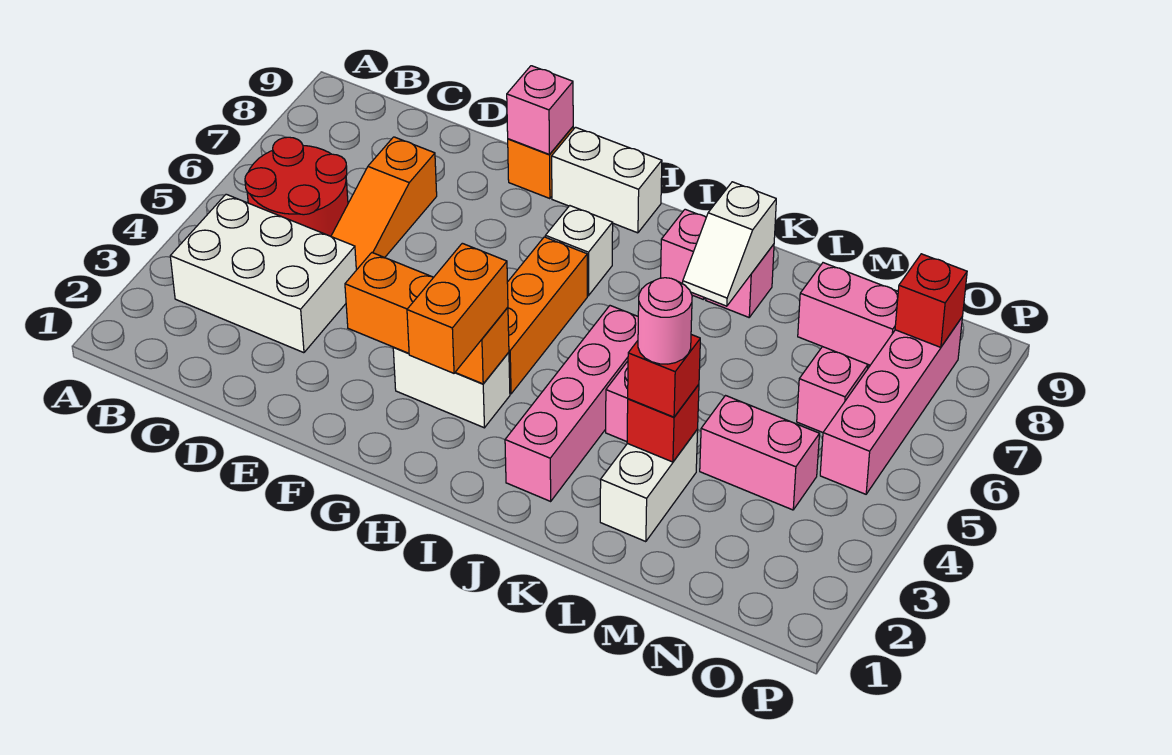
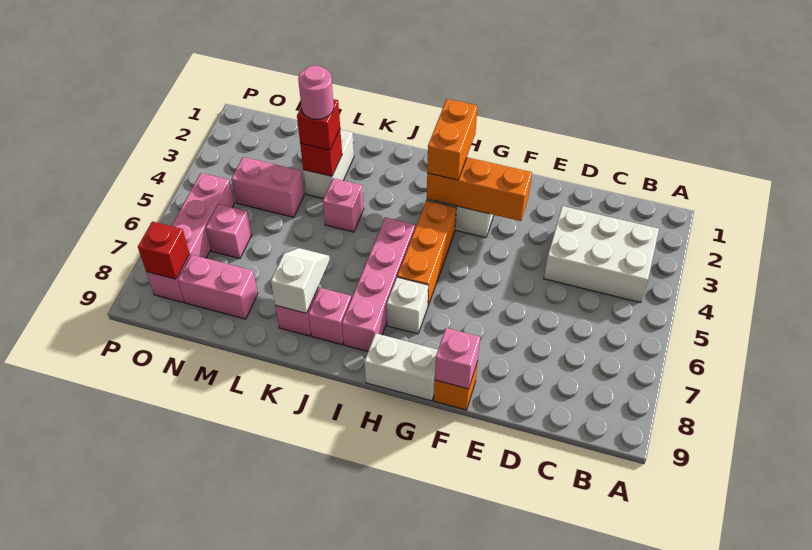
red round brick B5:C6 level 1 -> none
orange slope D5:D7 level 1 top 7 -> none
pink brick J2:J5 level 1 -> pink brick I5:I8 level 1

